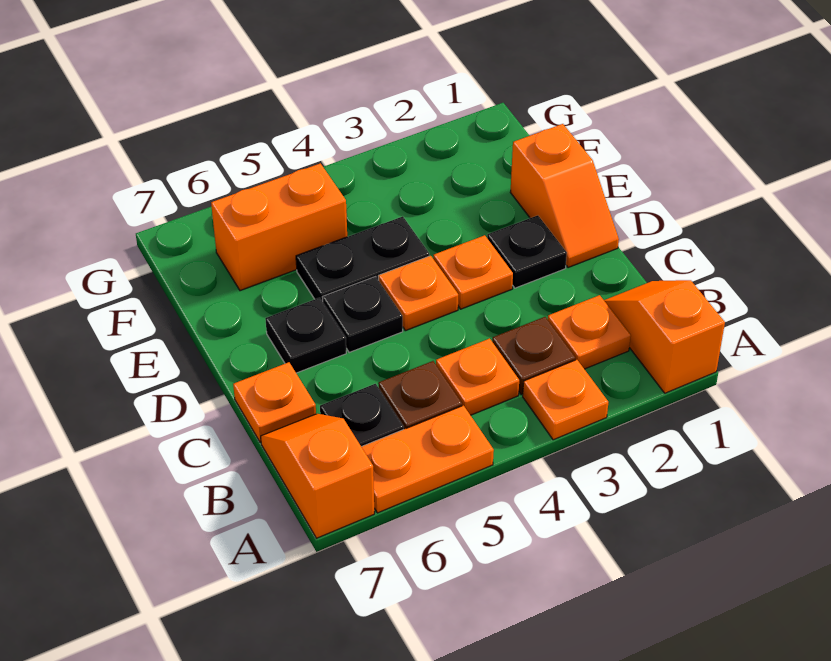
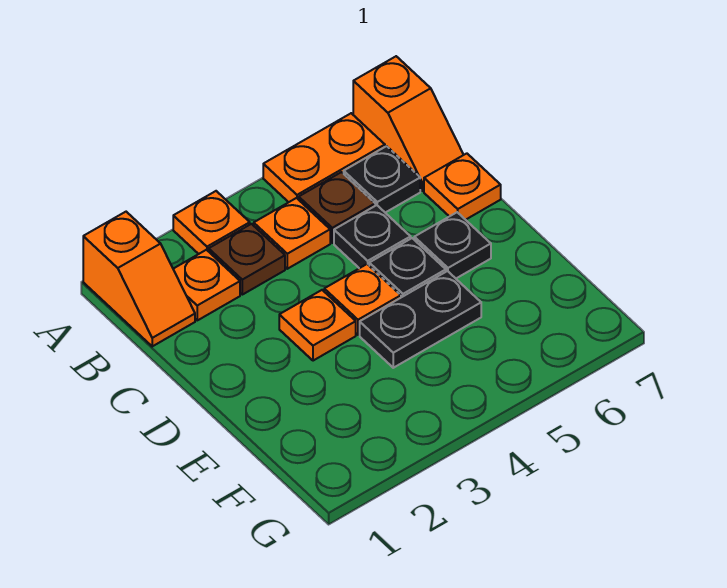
orange slope D1:E1 level 1 top E -> none
black plate D2 level 1 -> black plate C5 level 1
orange brick F5:F6 level 1 -> none

